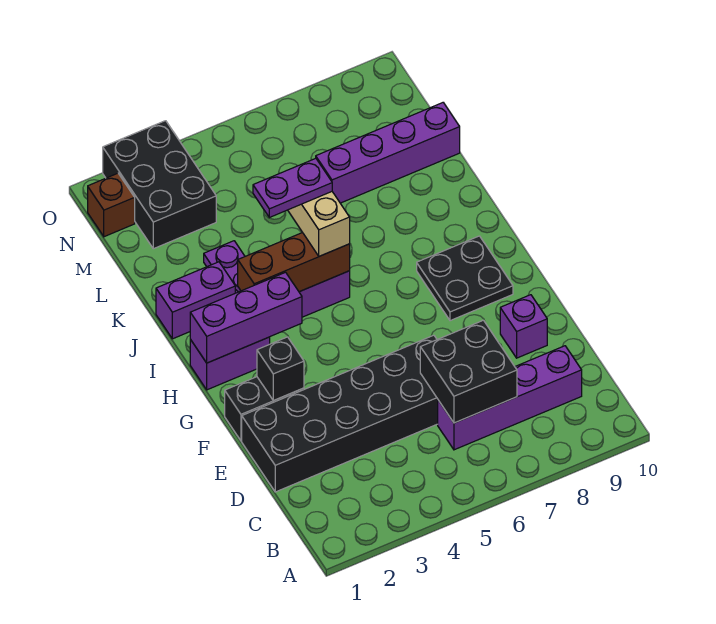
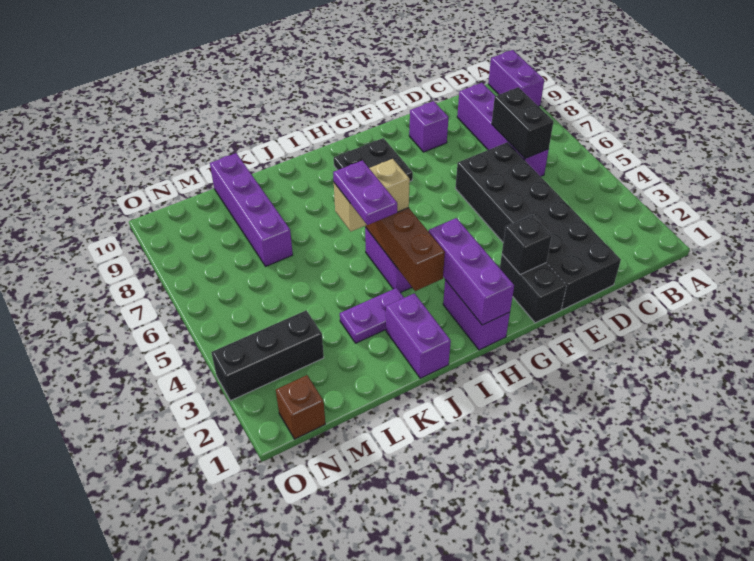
none -> purple brick A9:A10 level 1
black brick C6:D7 level 2 -> black brick C6:C7 level 2
black brick M2:O3 level 1 -> black brick M3:O3 level 1

